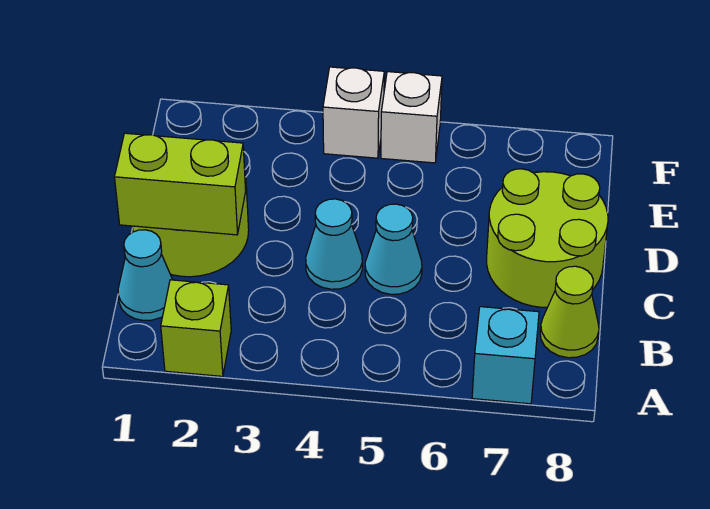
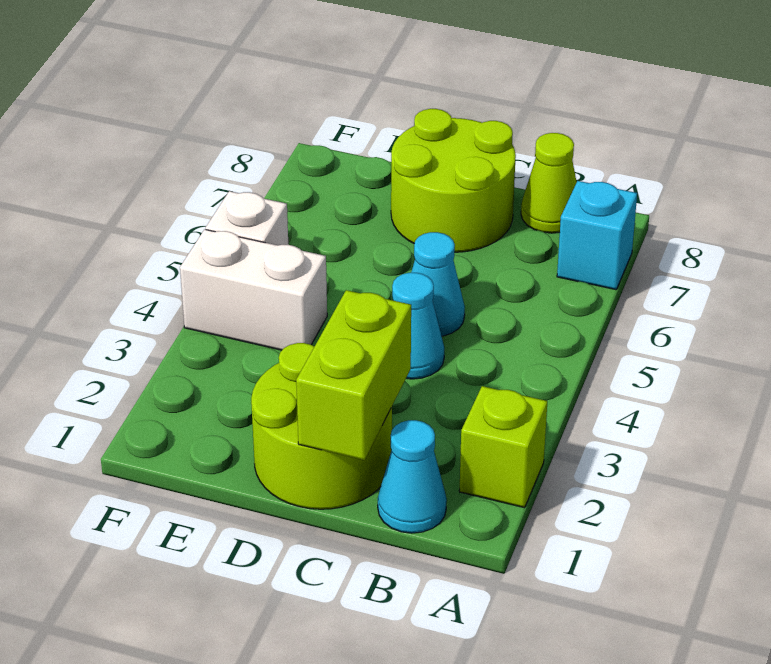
white brick F4 level 1 -> white brick E4:F4 level 1

